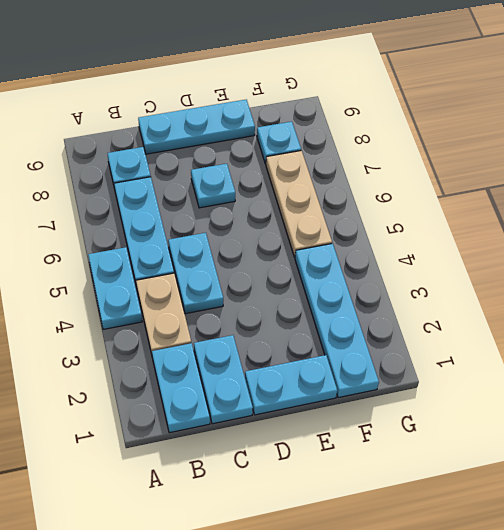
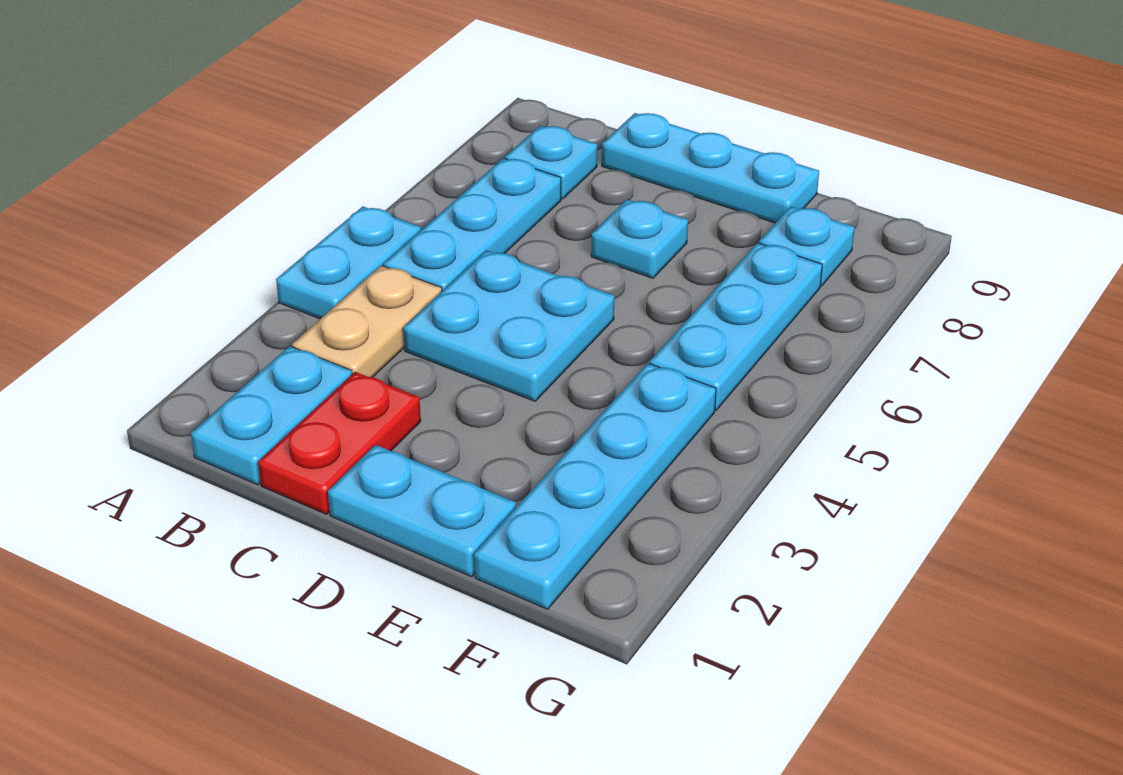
cyan plate C1:C2 level 1 -> red plate C1:C2 level 1
cyan plate C4:C5 level 1 -> cyan plate C4:D5 level 1
tan plate F5:F7 level 1 -> cyan plate F5:F7 level 1

